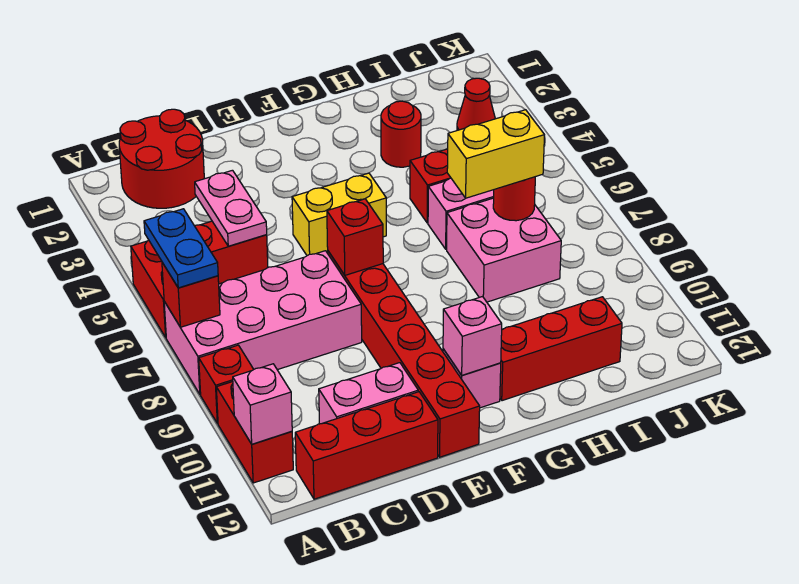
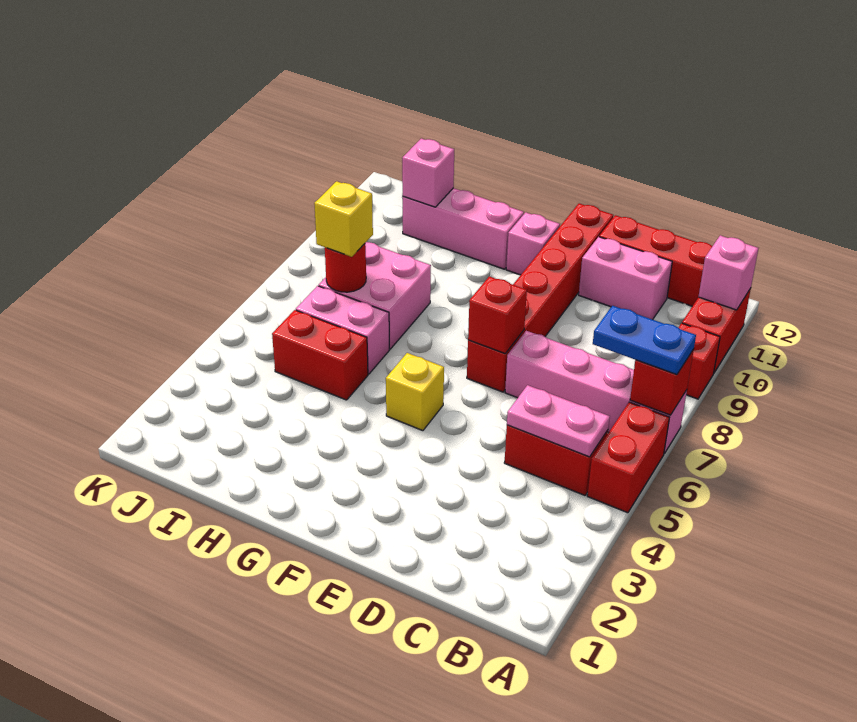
blue plate A6:A7 level 3 -> blue plate A7:B7 level 3
pink brick A7:D8 level 1 -> pink brick A7:D7 level 1
red round brick B1:C2 level 1 -> none
pink plate C4:C5 level 2 -> pink plate B5:C5 level 2
yellow brick E5:F5 level 1 -> yellow brick F5 level 1
pink brick F11 level 2 -> pink brick I11 level 2
red brick G11:I11 level 1 -> pink brick G11:I11 level 1
red round brick H3 level 1 -> none
yellow brick H7:I7 level 3 -> yellow brick I7 level 3
red cone J3 level 1 -> none

